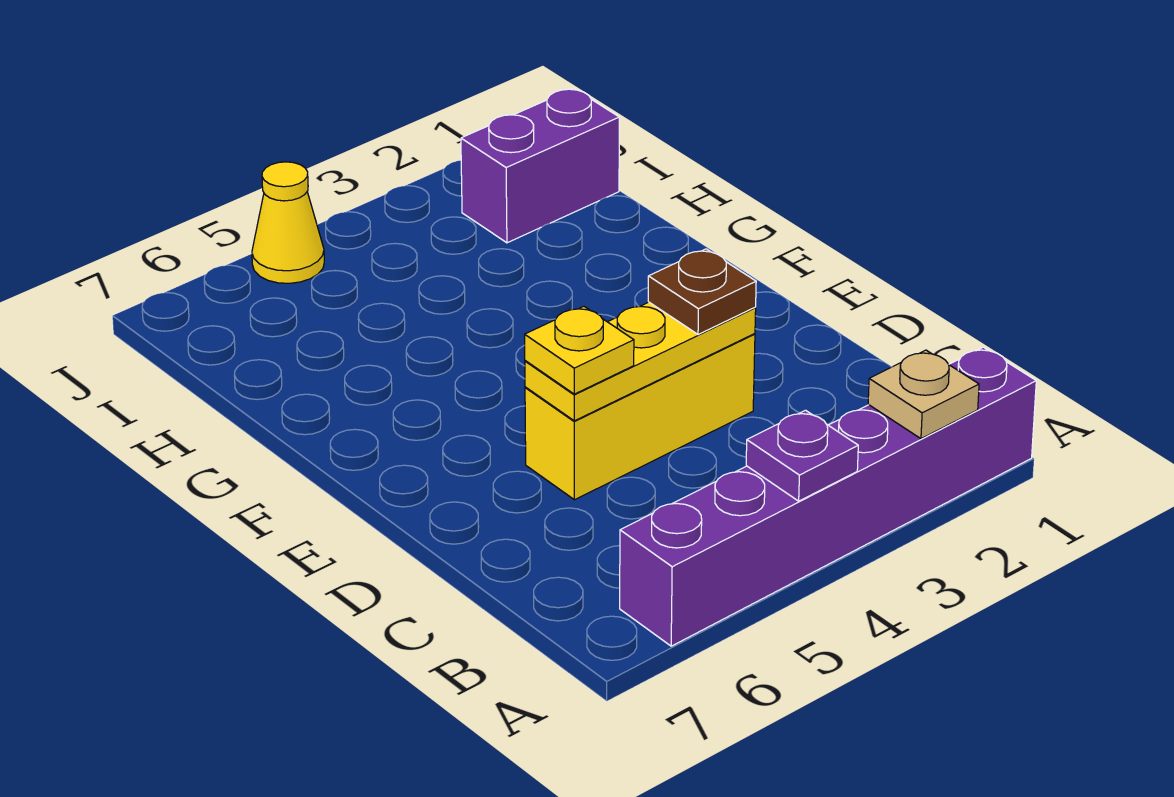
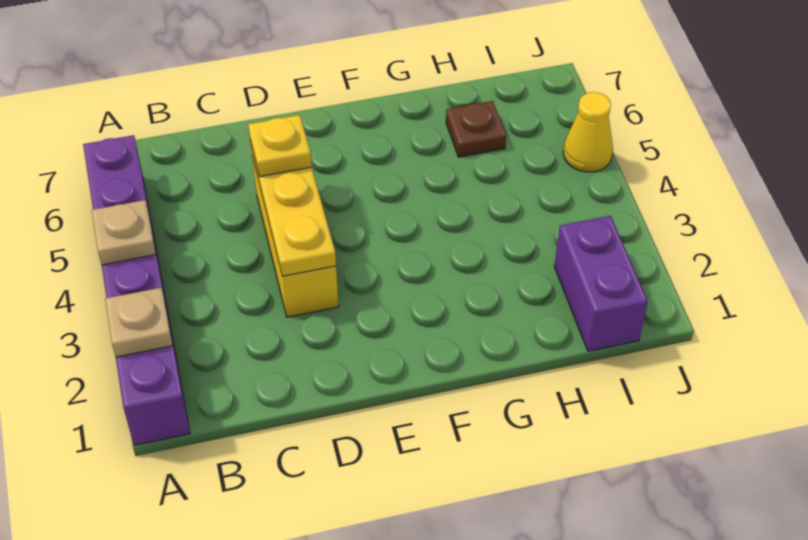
purple plate A4 level 2 -> tan plate A4 level 2
brown plate D3 level 3 -> brown plate H6 level 1

